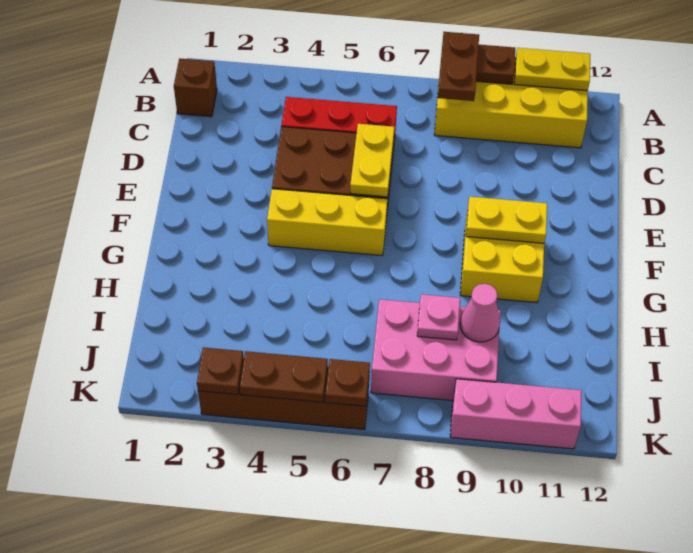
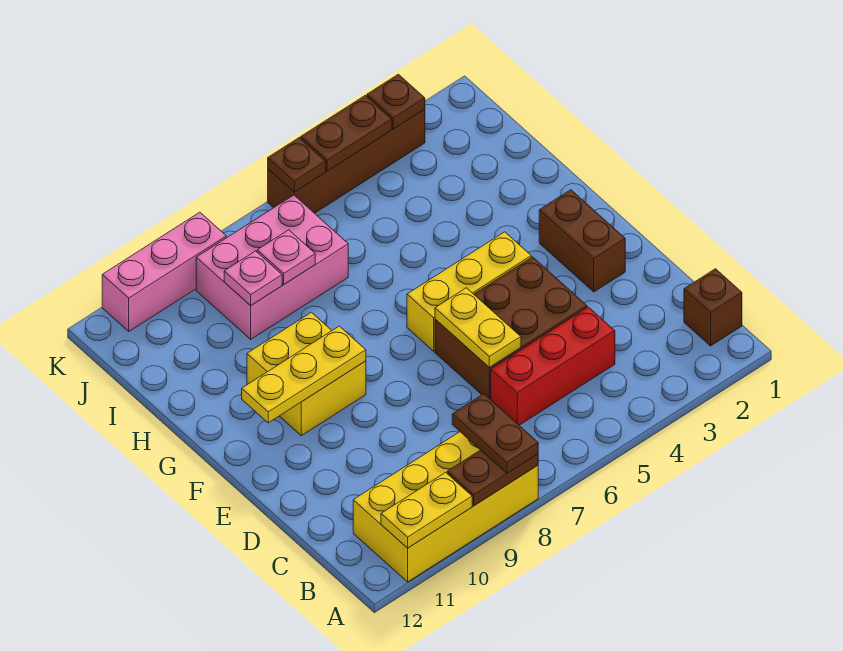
none -> brown brick E2:F2 level 1
yellow plate F9:F10 level 2 -> yellow plate F9:F11 level 2
pink cone I9 level 2 -> pink plate I9 level 2

